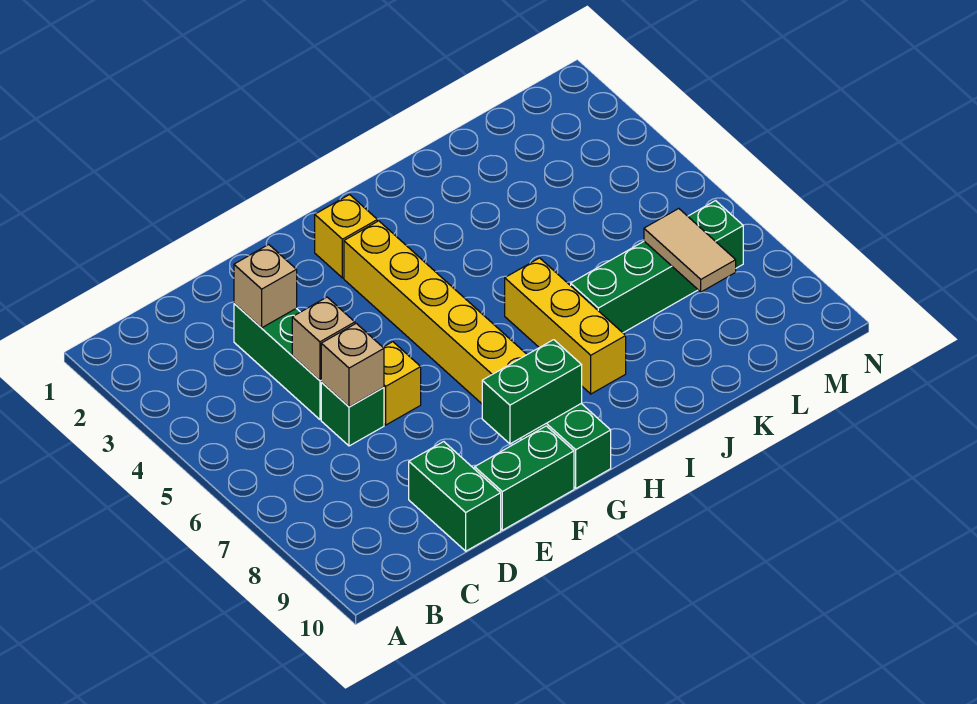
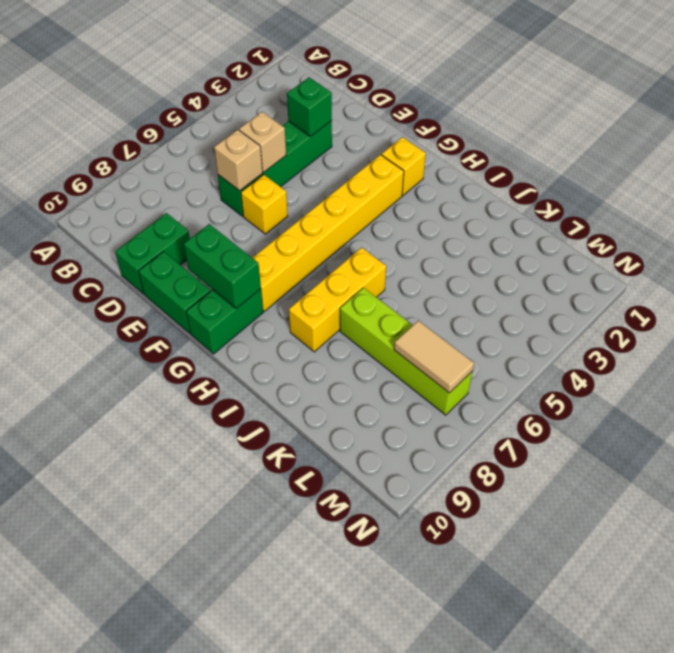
tan brick D3 level 2 -> green brick D3 level 2
green brick J7:M7 level 1 -> lime brick J7:M7 level 1
tan tile L7:L8 level 2 -> tan tile L7:M7 level 2

